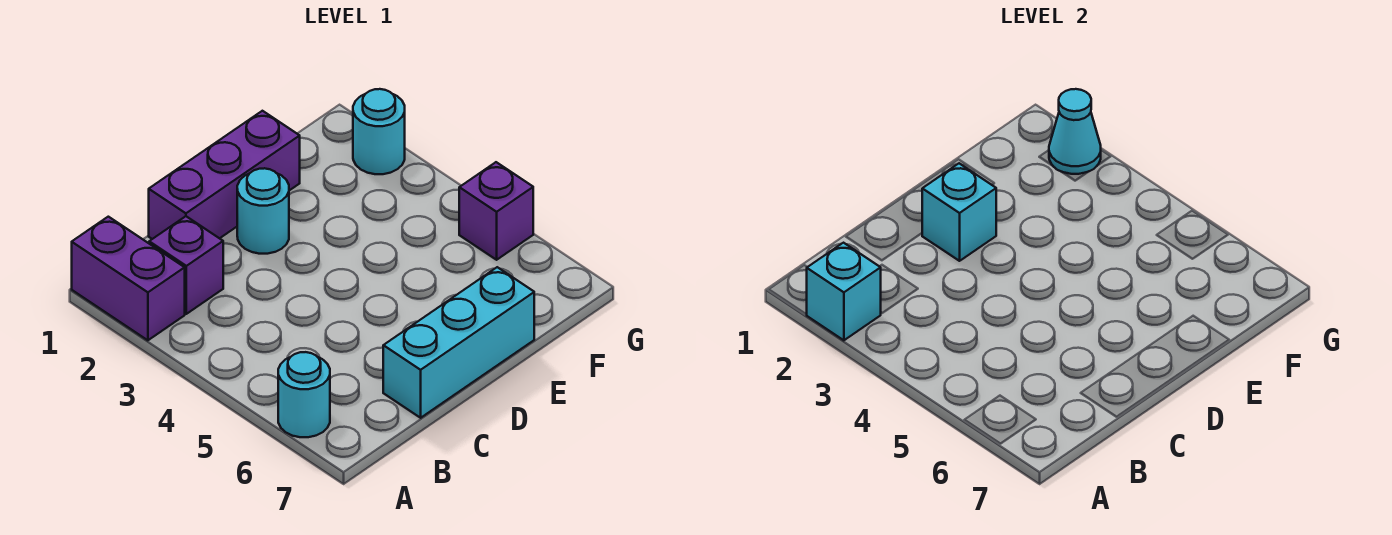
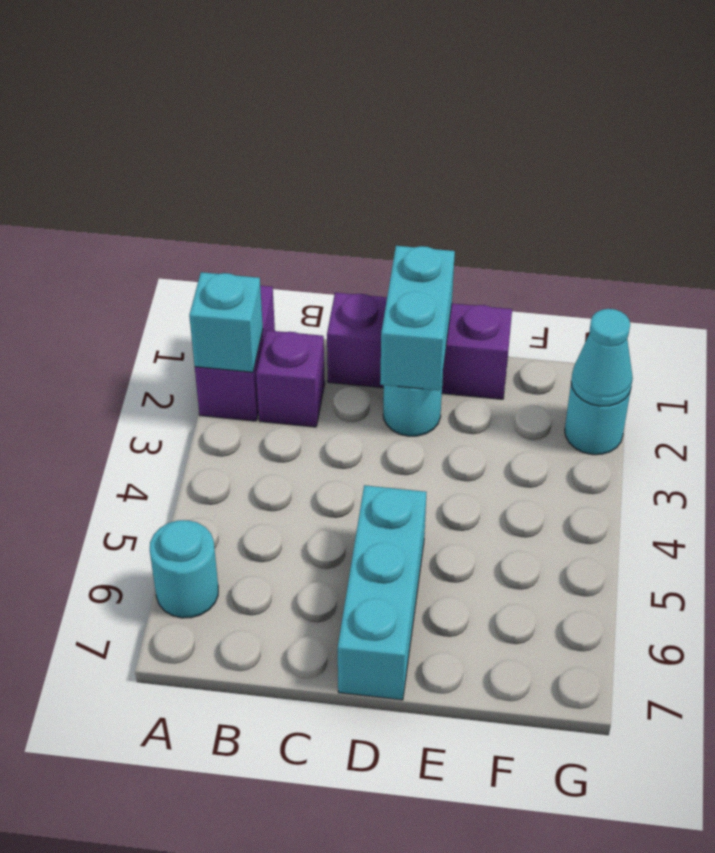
cyan brick C7:E7 level 1 -> cyan brick D5:D7 level 1
cyan brick D2 level 2 -> cyan brick D1:D2 level 2
purple brick G5 level 1 -> none

